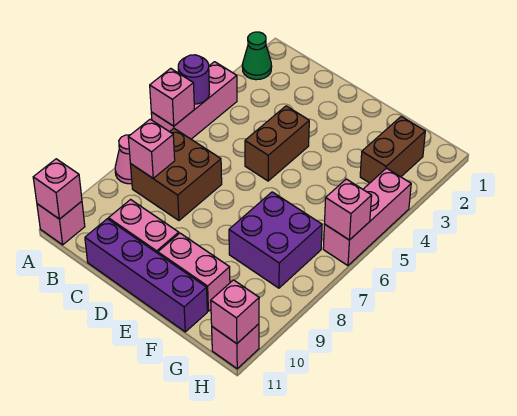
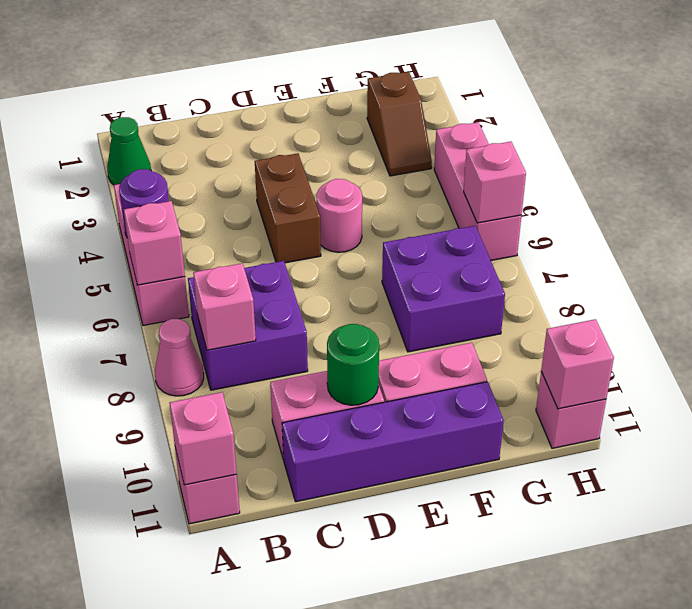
brown brick B7:C8 level 1 -> purple brick B7:C8 level 1
none -> green round brick D10 level 2
none -> pink round brick E5 level 1
brown brick G2:G3 level 1 -> brown slope G2:G3 level 1 top 2

